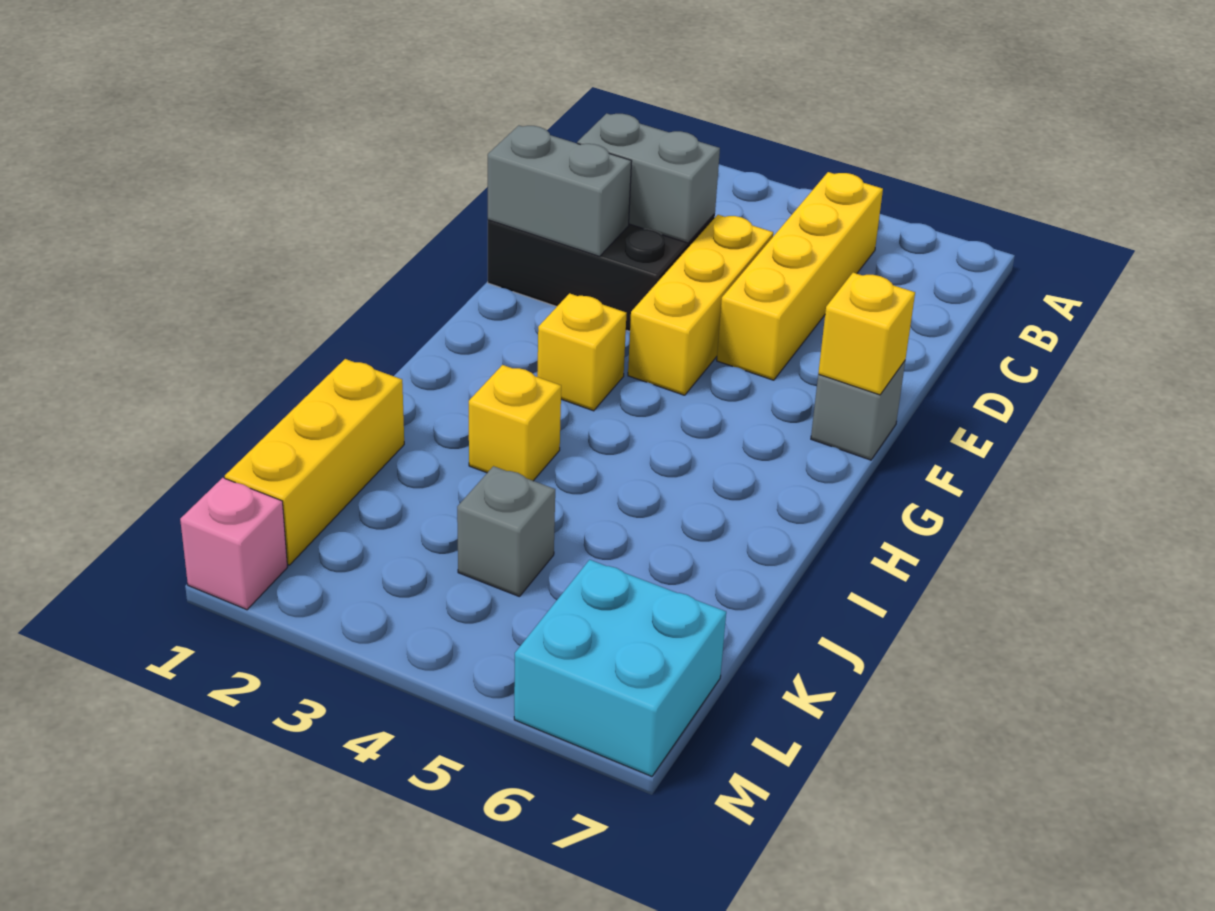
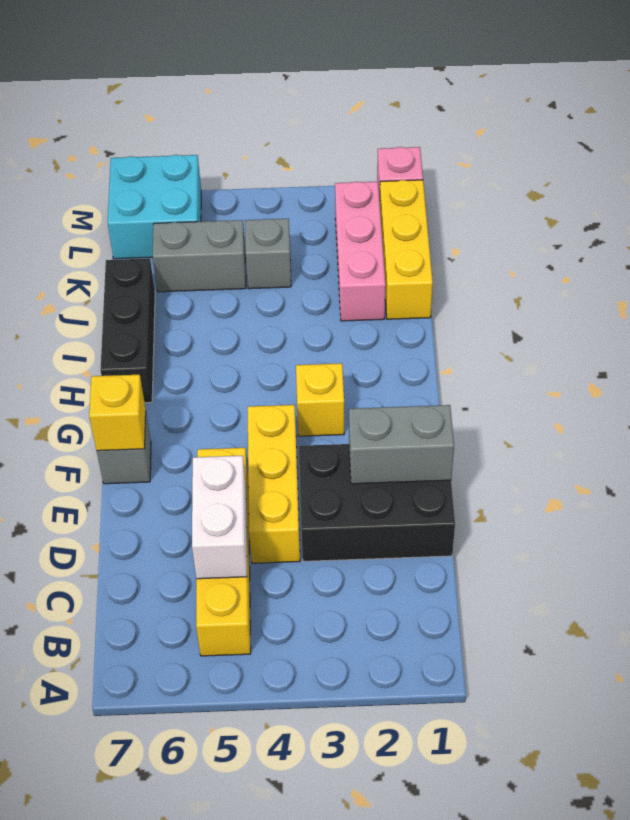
none -> white brick C5:D5 level 2
grey brick D2:D3 level 2 -> grey brick K5:K6 level 1
none -> black brick H7:J7 level 1
yellow brick I3 level 1 -> none
none -> pink brick J2:L2 level 1

